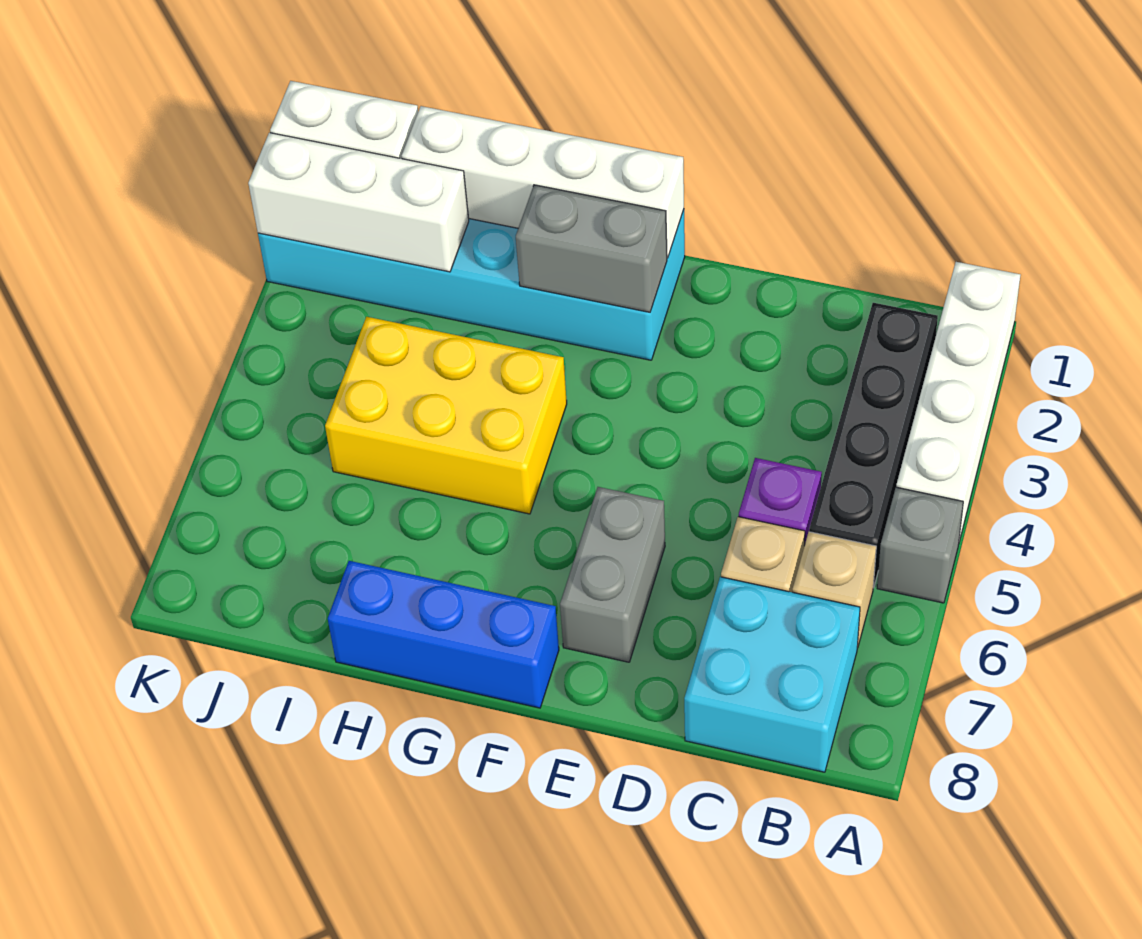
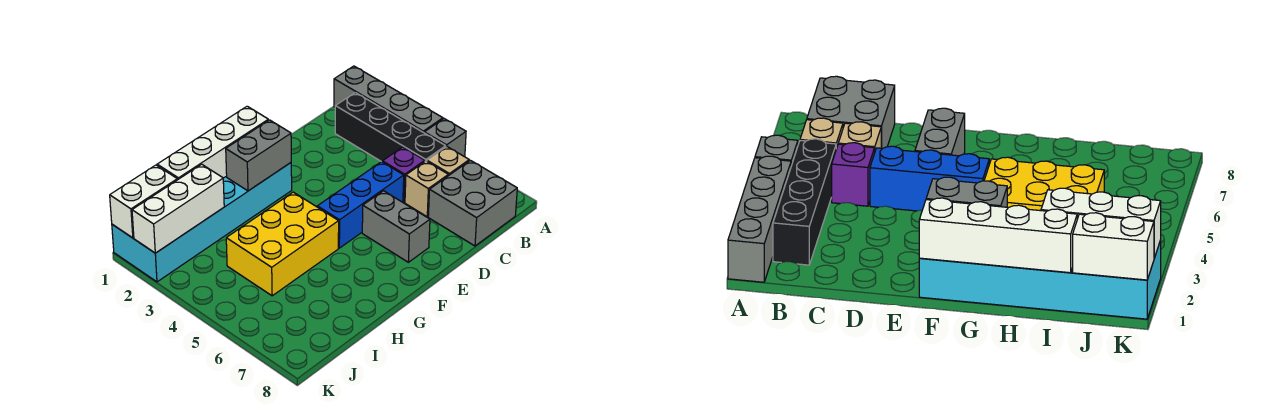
white brick A1:A4 level 1 -> grey brick A1:A4 level 1
cyan brick B7:C8 level 1 -> grey brick B7:C8 level 1
blue brick F8:H8 level 1 -> blue brick D5:F5 level 1

